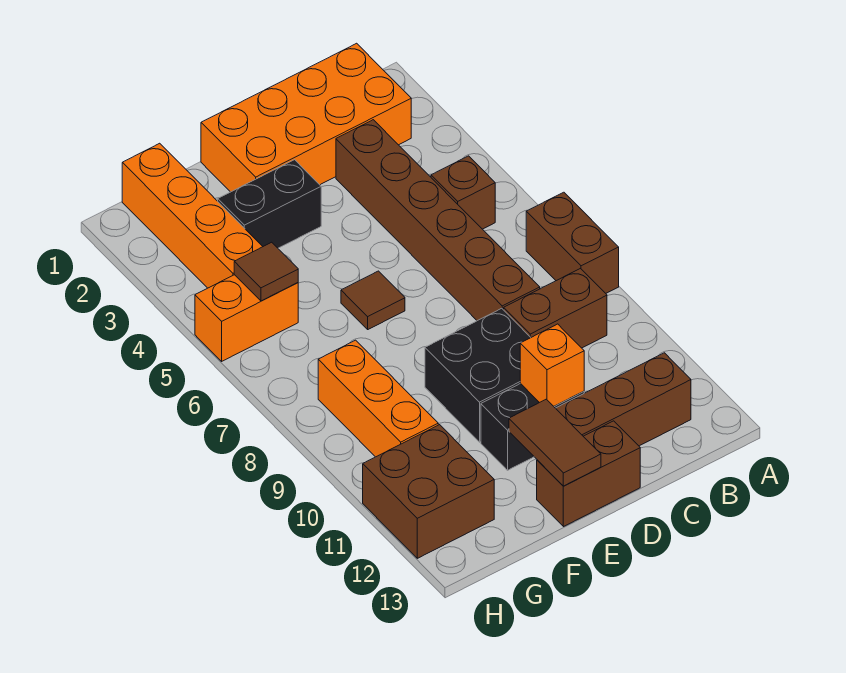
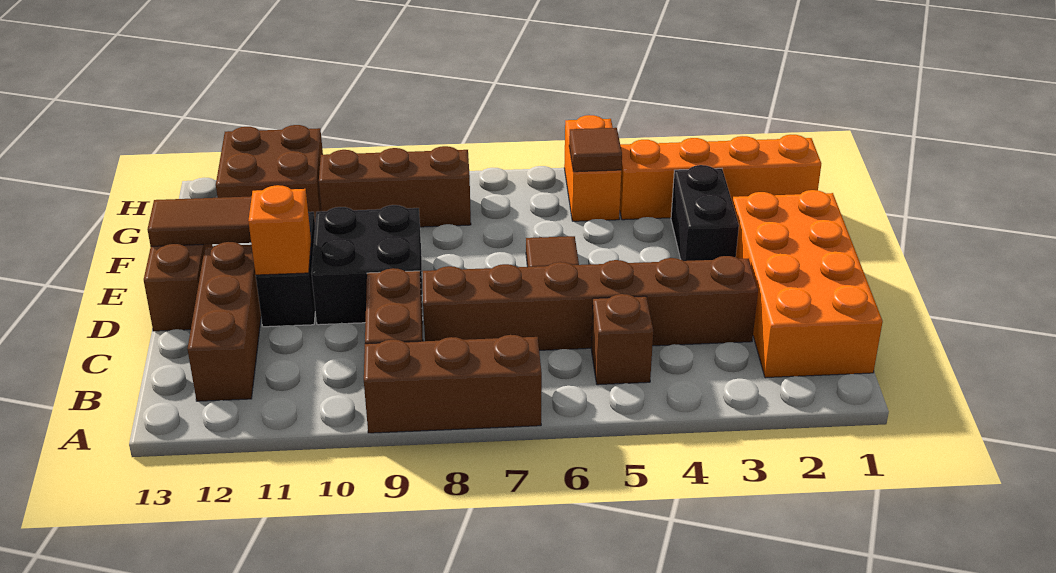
brown brick A7:A8 level 1 -> brown brick A7:A9 level 1
orange brick G8:G10 level 1 -> brown brick G8:G10 level 1

